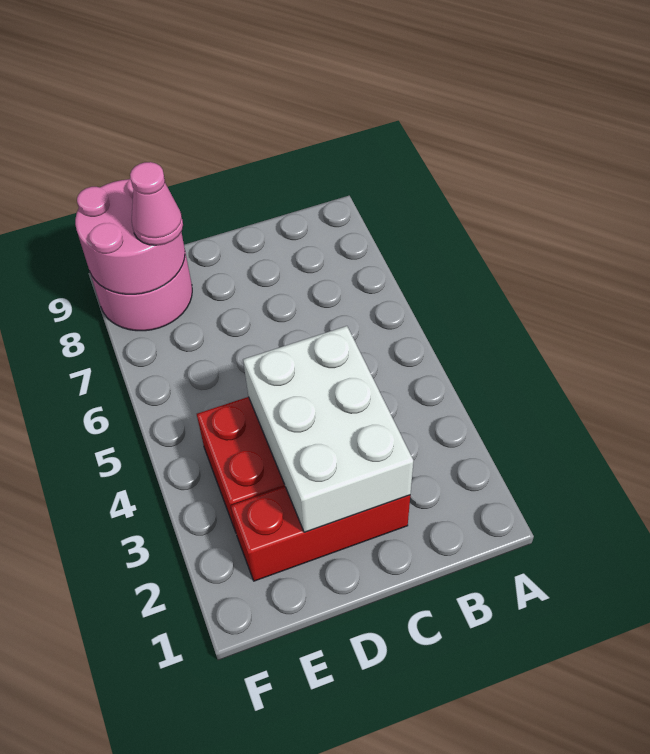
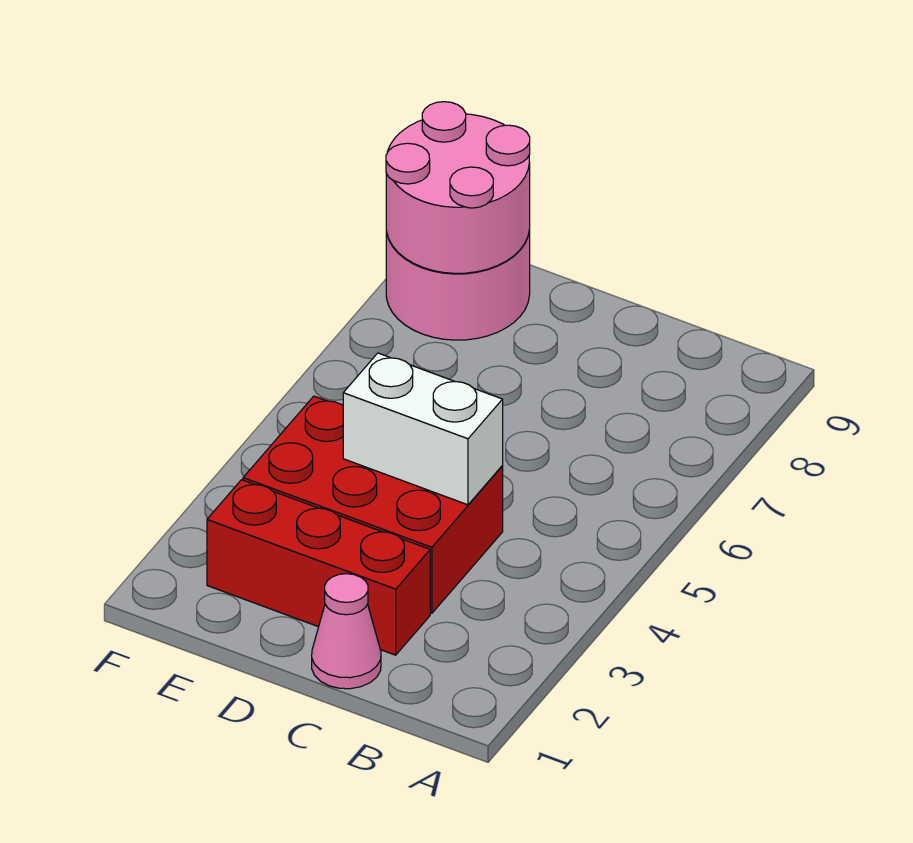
white brick C2:D4 level 2 -> white brick C4:D4 level 2
pink cone E8 level 3 -> pink cone C1 level 1

